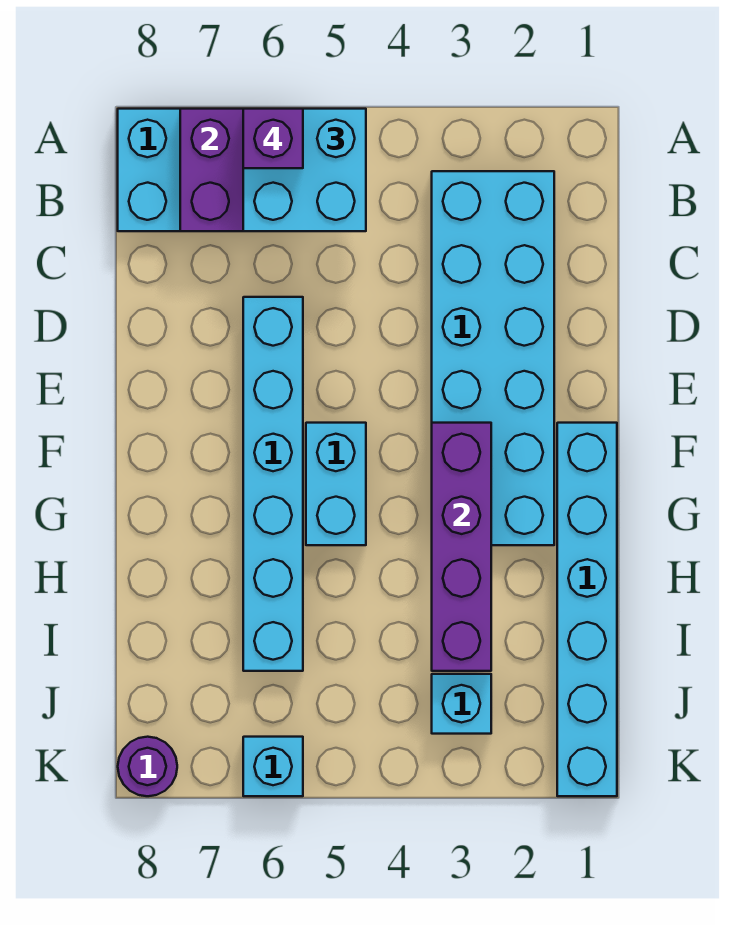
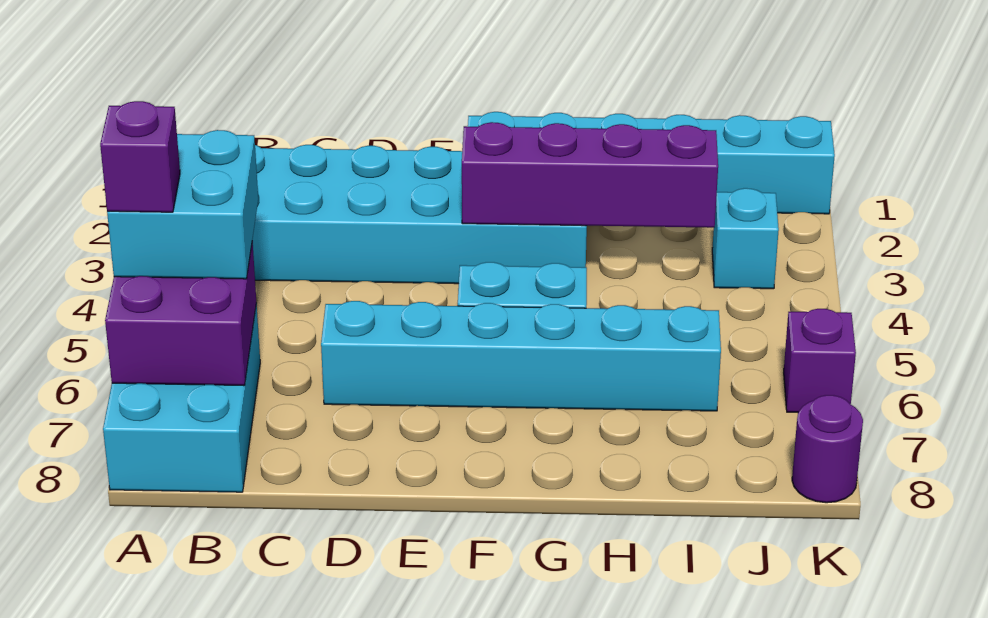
cyan brick K6 level 1 -> purple brick K6 level 1

